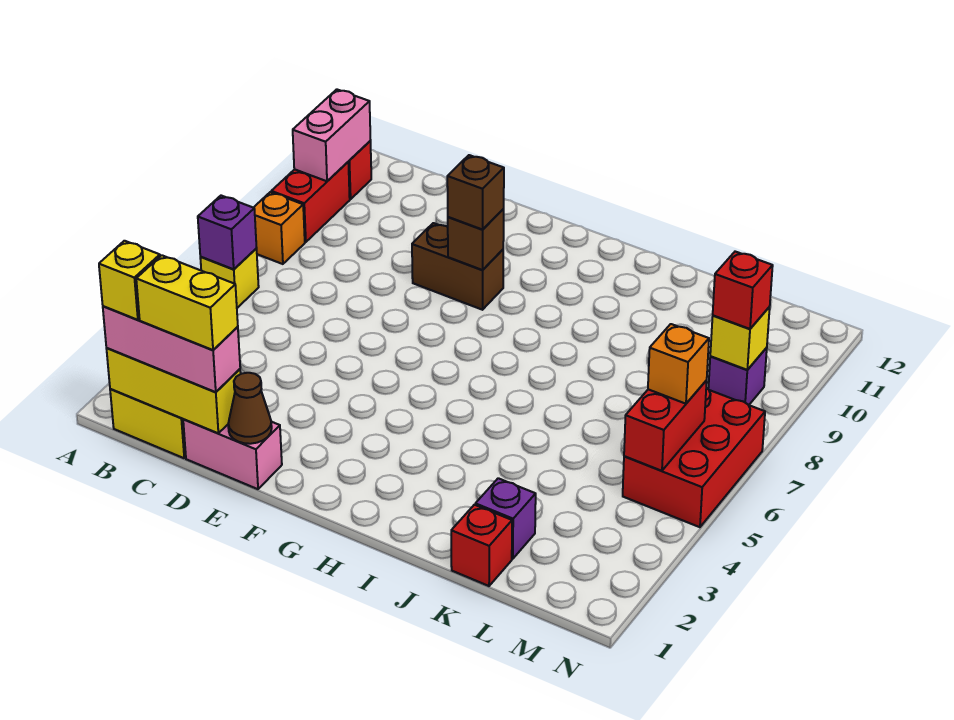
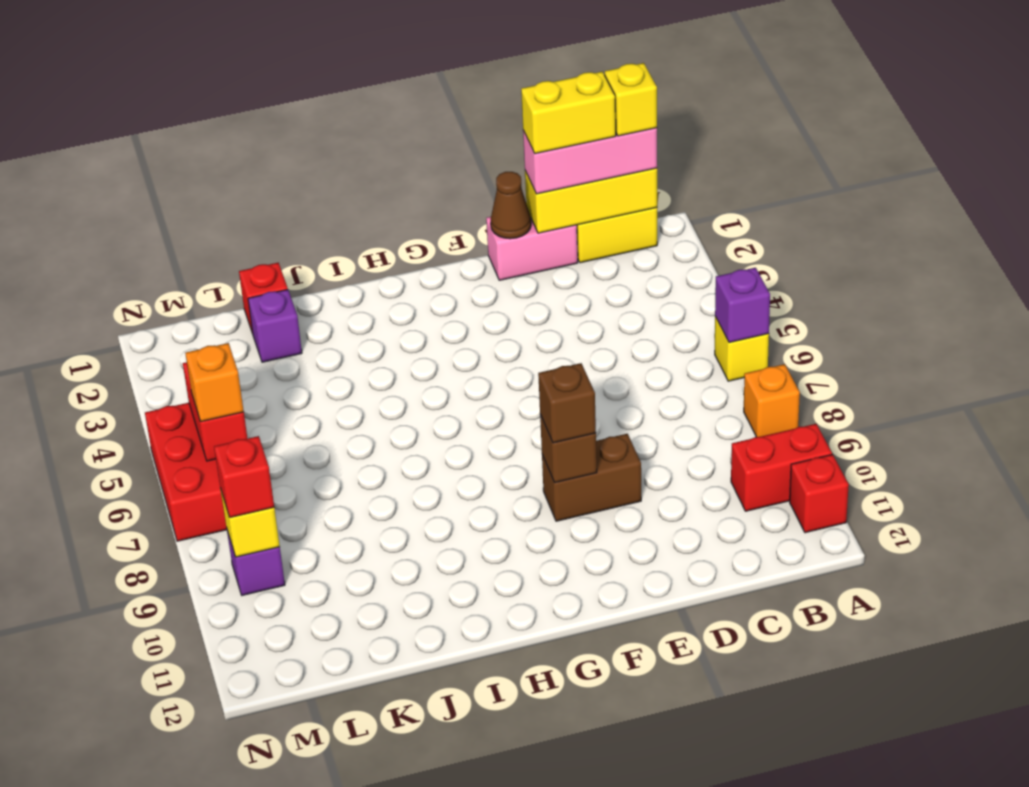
red brick A9:A10 level 1 -> red brick A10:B10 level 1
pink brick A10:A11 level 2 -> none

